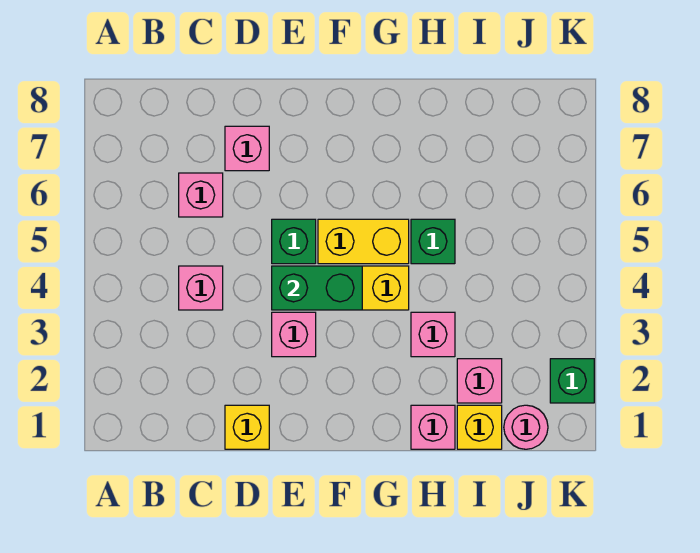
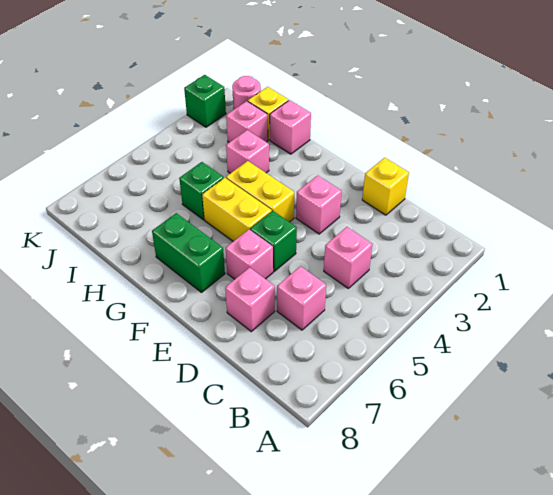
green brick E4:F4 level 2 -> green brick F7:G7 level 1
none -> pink brick E6 level 1

